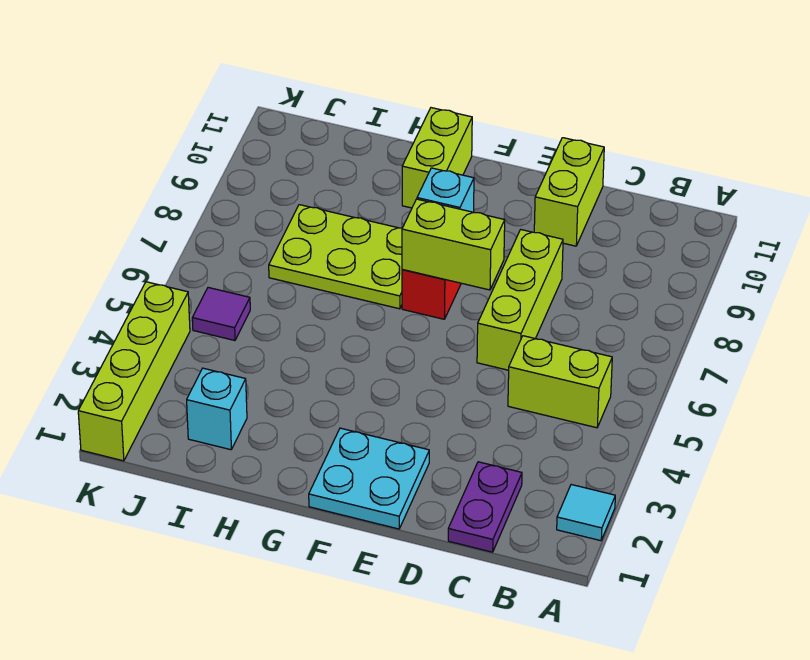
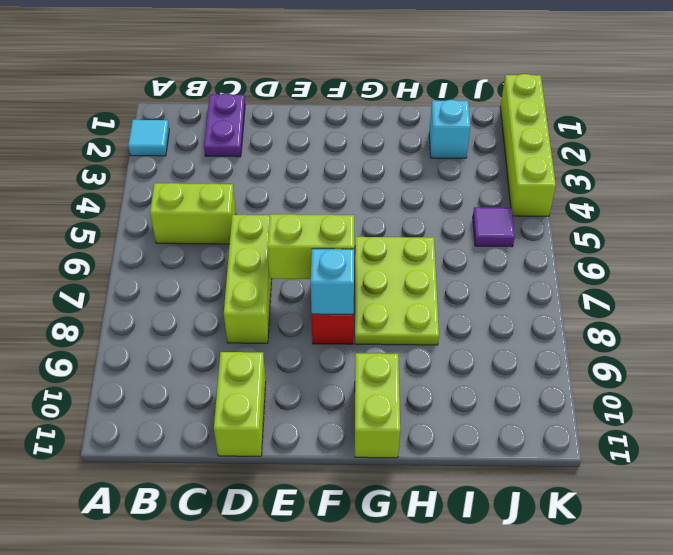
cyan plate E1:F2 level 1 -> none
lime plate G7:I8 level 1 -> lime plate G6:H8 level 1

